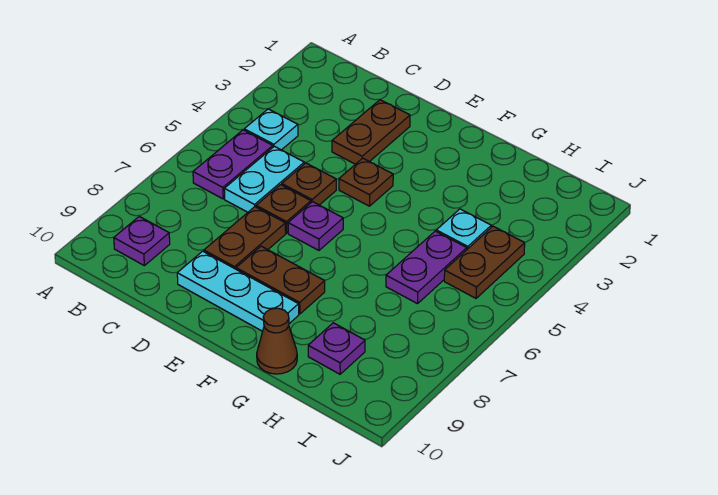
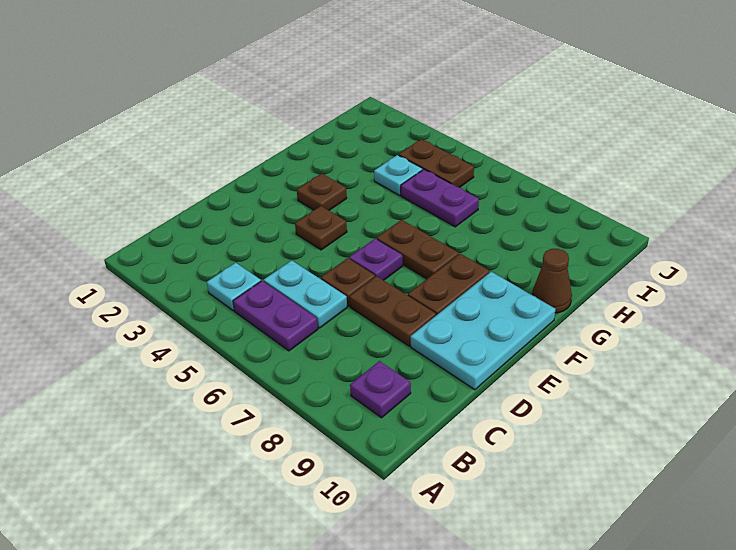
brown plate D2:D3 level 1 -> brown plate F6:F7 level 1
brown plate D5 level 1 -> brown plate F3 level 1
cyan plate D9:F9 level 1 -> cyan plate D9:F10 level 1
purple plate H9 level 1 -> none

